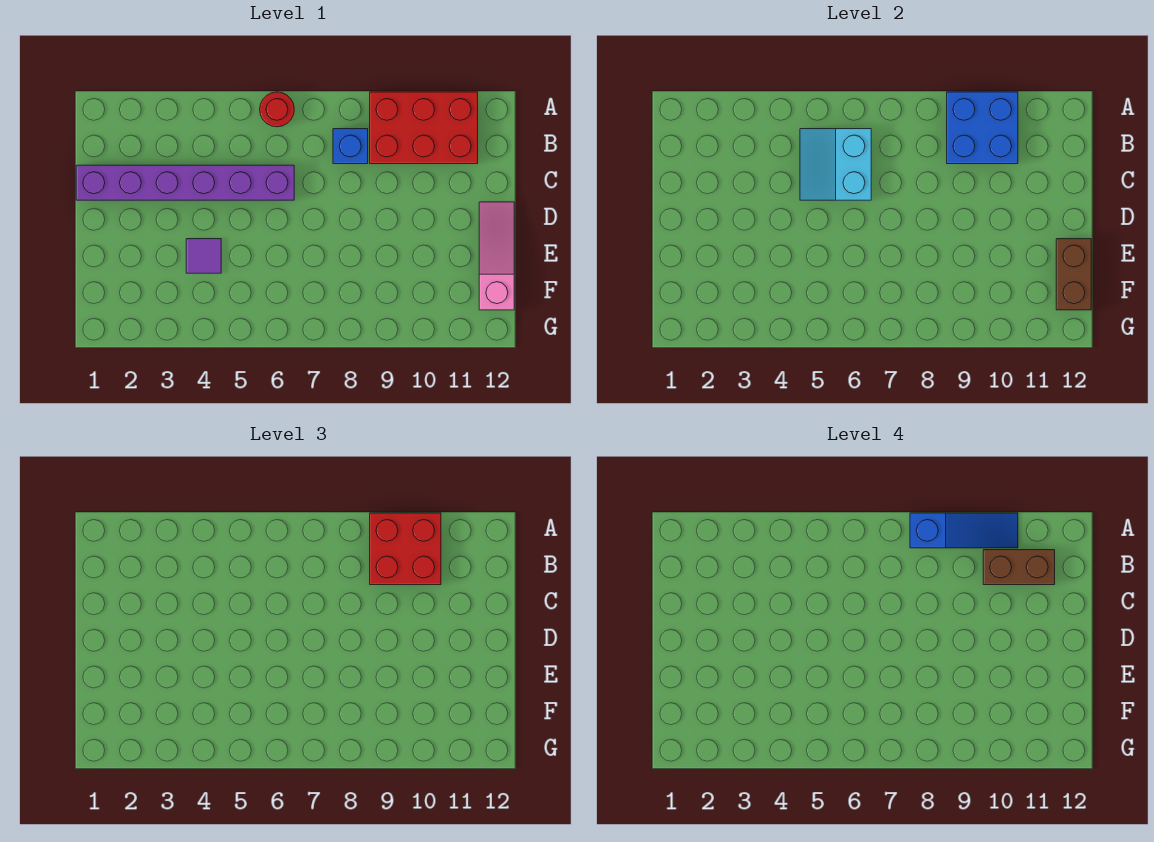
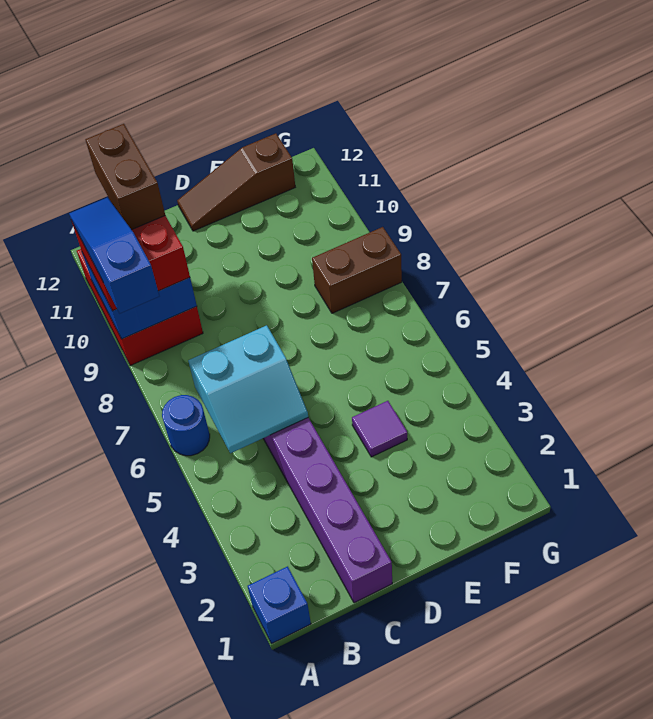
red round brick A6 level 1 -> blue round brick A6 level 1
blue brick B8 level 1 -> blue brick A1 level 1
pink slope D12:F12 level 1 top F -> brown slope D12:F12 level 1 top F
brown brick E12:F12 level 2 -> brown brick F8:G8 level 1

